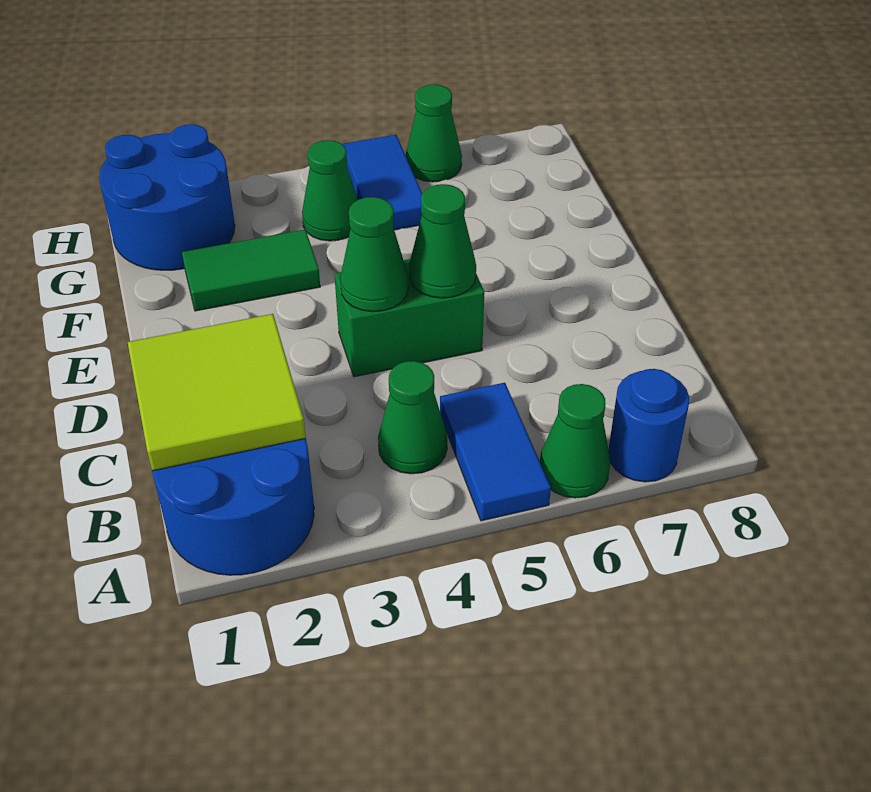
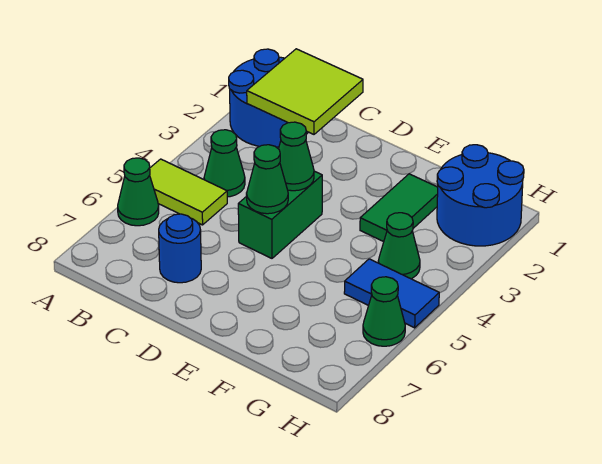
blue tile A5:B5 level 1 -> lime tile A5:B5 level 1
blue round brick A7 level 1 -> blue round brick C7 level 1

